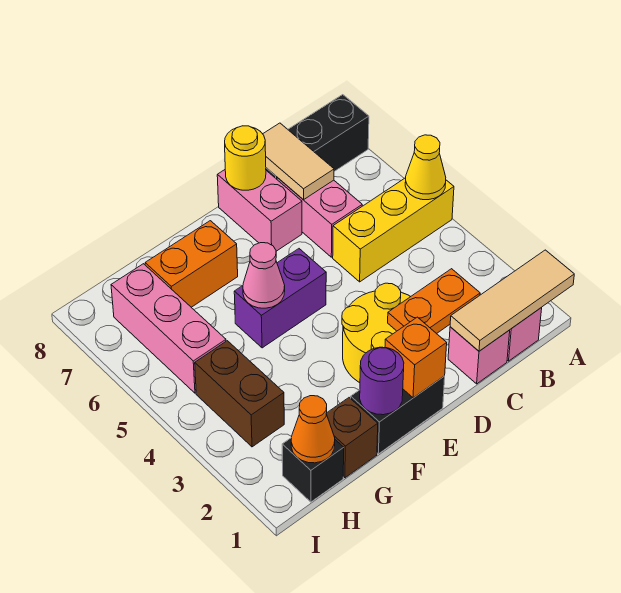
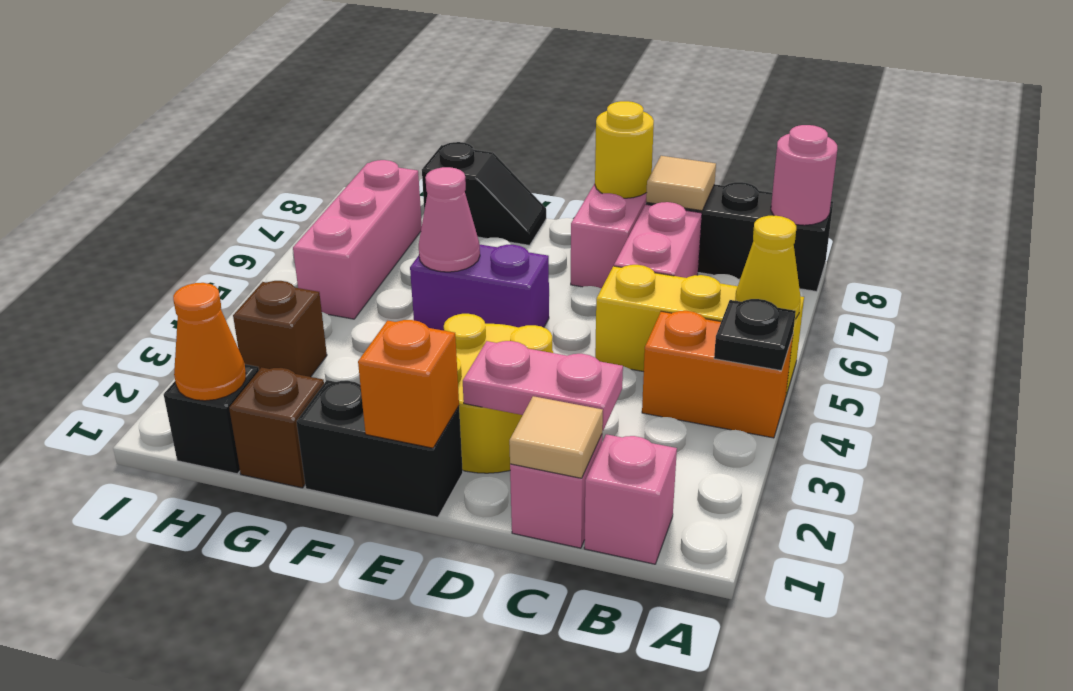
tan tile A1:C1 level 2 -> tan tile C1 level 2
none -> black plate A4 level 2
none -> pink round brick A8 level 2
orange plate C2:D2 level 2 -> pink plate C2:D2 level 2
tan tile C7:C8 level 2 -> tan tile C8 level 2
purple round brick F1 level 2 -> none
orange brick F7:G7 level 1 -> orange brick A4:B4 level 1
none -> black slope F8:G8 level 1 top G
brown brick H3:H4 level 1 -> brown brick H3 level 1

